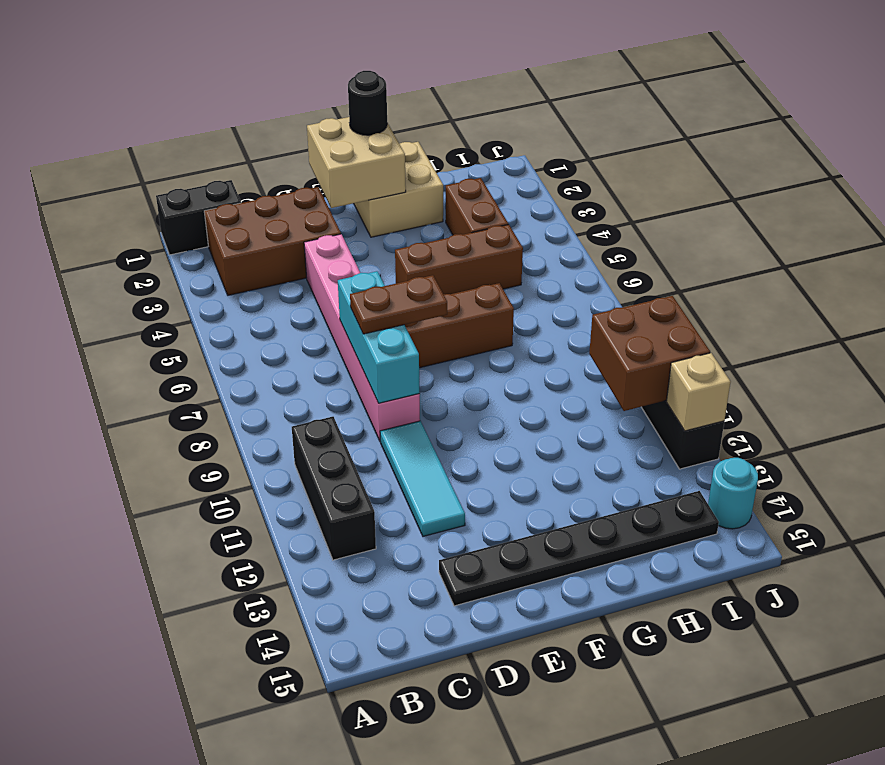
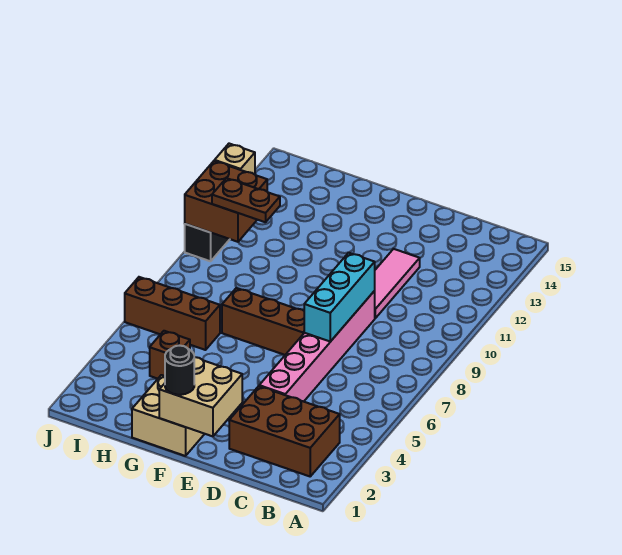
black brick A1:B1 level 1 -> none
black brick B10:B12 level 1 -> none
brown plate D8:E8 level 3 -> brown plate H10:I10 level 3
cyan tile D10:D12 level 1 -> pink tile D10:D12 level 1
black plate D14:I14 level 1 -> none
brown brick F5:H5 level 1 -> brown brick H6:J6 level 1
brown brick H3:H4 level 1 -> brown brick H4 level 1
cyan round brick J14 level 1 -> none

